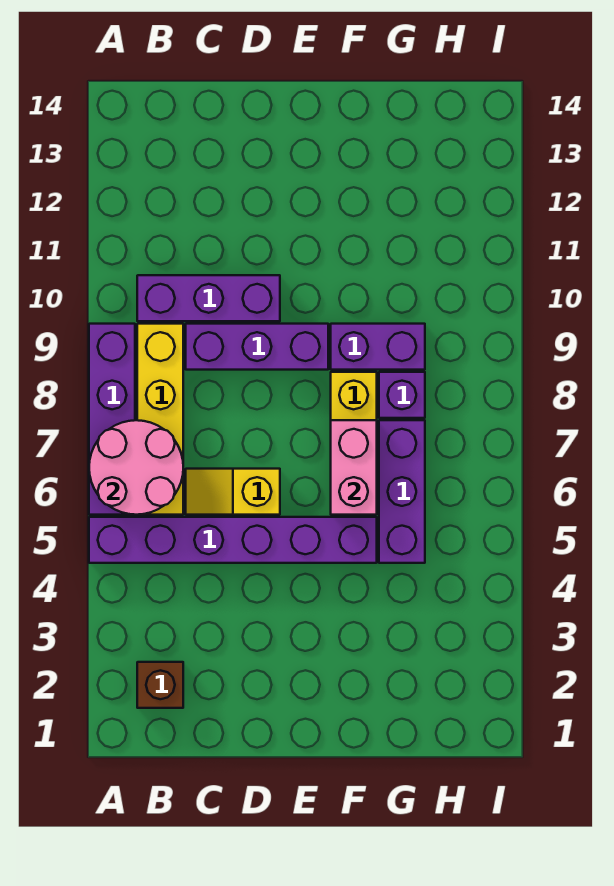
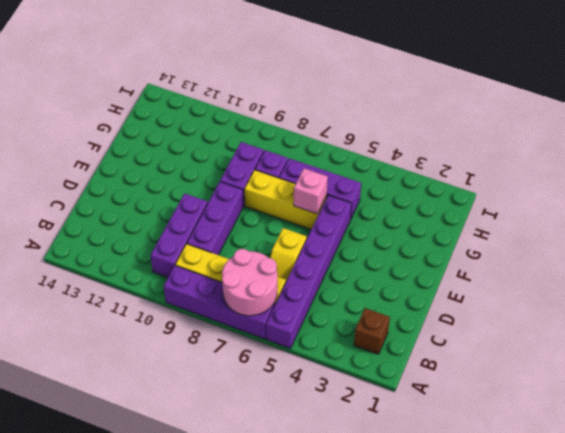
pink brick F6:F7 level 2 -> pink brick F6 level 2

